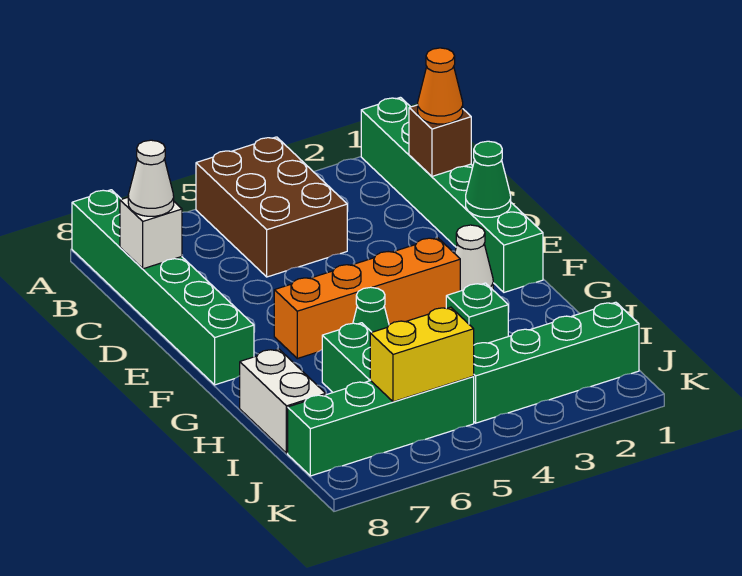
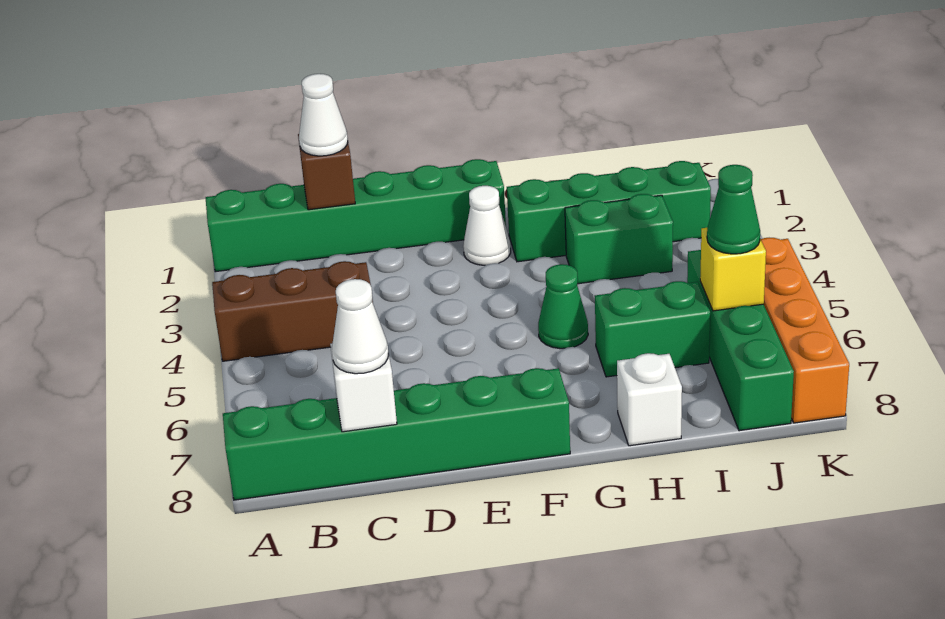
brown brick A4:C5 level 1 -> brown brick A4:C4 level 1
orange cone C1 level 3 -> white cone C1 level 3
green cone E1 level 2 -> green cone J6 level 3
orange brick F3:F6 level 1 -> orange brick K5:K8 level 1
green brick H3 level 1 -> green brick H3:I3 level 1
white brick H8:I8 level 1 -> white brick H8 level 1
green brick J1:J4 level 1 -> green brick G2:J2 level 1
yellow brick J5:J6 level 2 -> yellow brick J6 level 2

